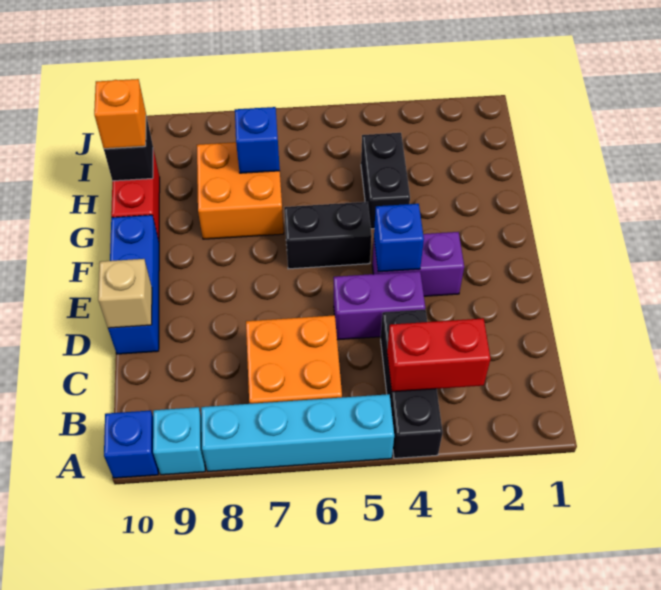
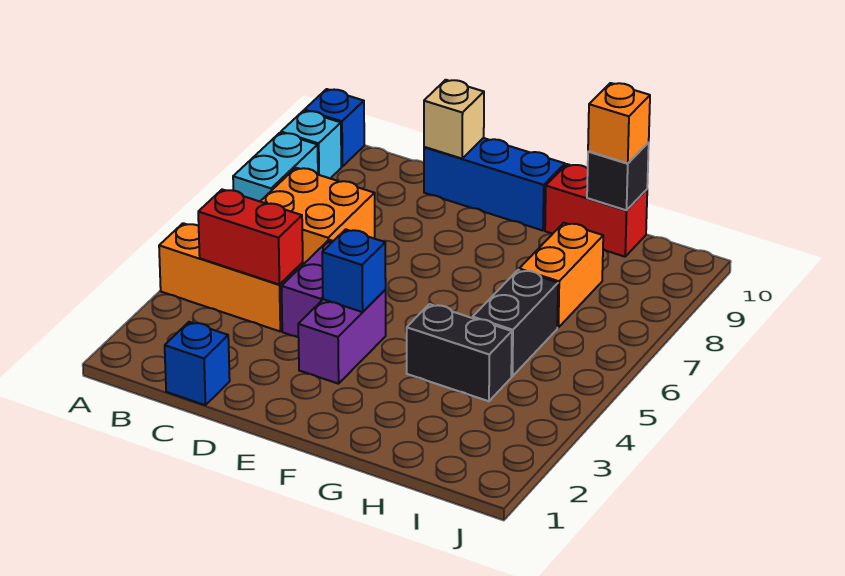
black brick A4:C4 level 1 -> orange brick A4:C4 level 1
cyan brick A5:A8 level 1 -> cyan brick A7:A8 level 1
red brick B3:B4 level 2 -> red brick B4:C4 level 2
black brick F5:F6 level 1 -> black brick H5:H6 level 1
orange brick G7:H8 level 1 -> orange brick H7:H8 level 1
blue brick H7 level 2 -> blue brick C1 level 1

